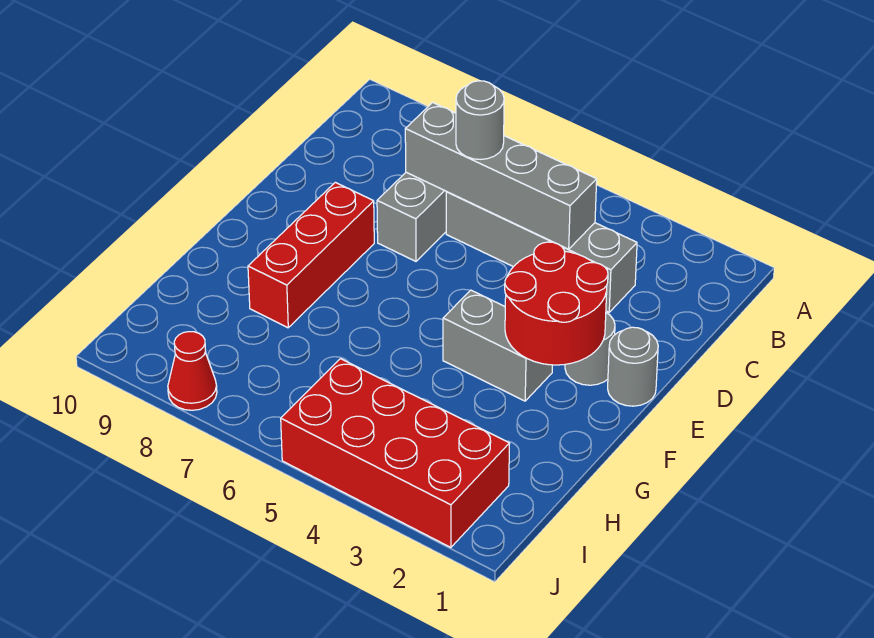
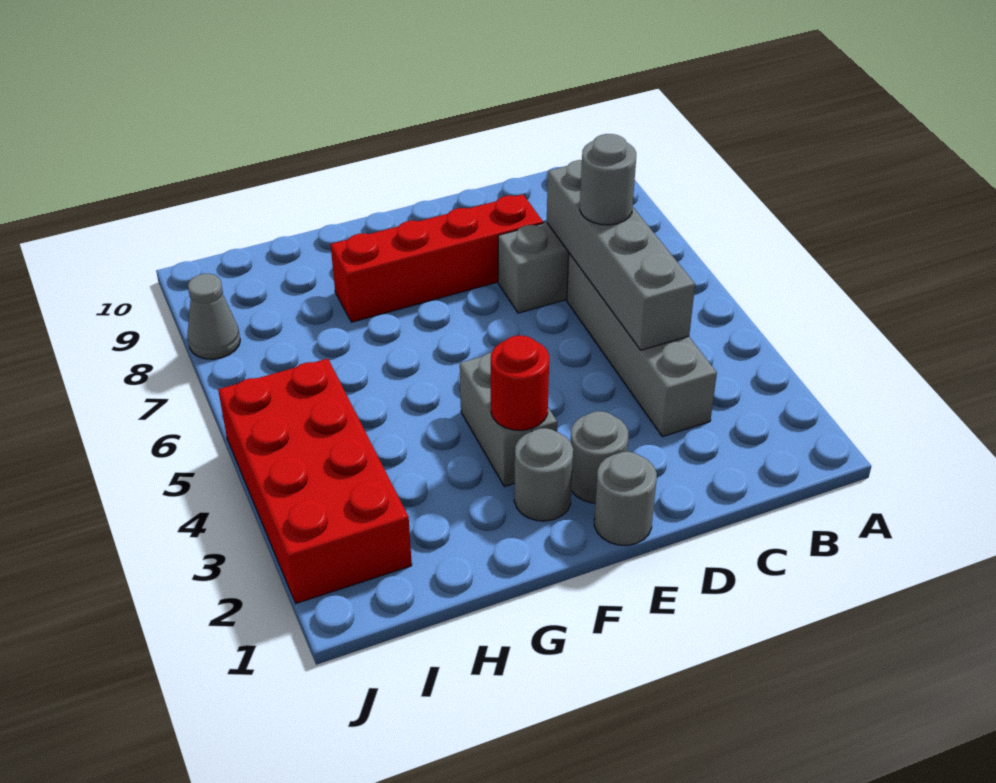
red round brick E2:F3 level 2 -> red round brick F3 level 2
red brick E8:G8 level 1 -> red brick D8:G8 level 1
none -> grey round brick F2 level 1
red cone J8 level 1 -> grey cone J8 level 1

